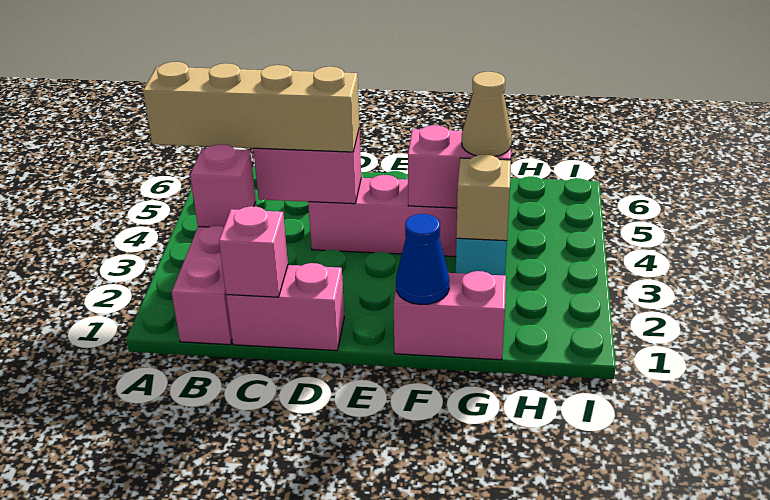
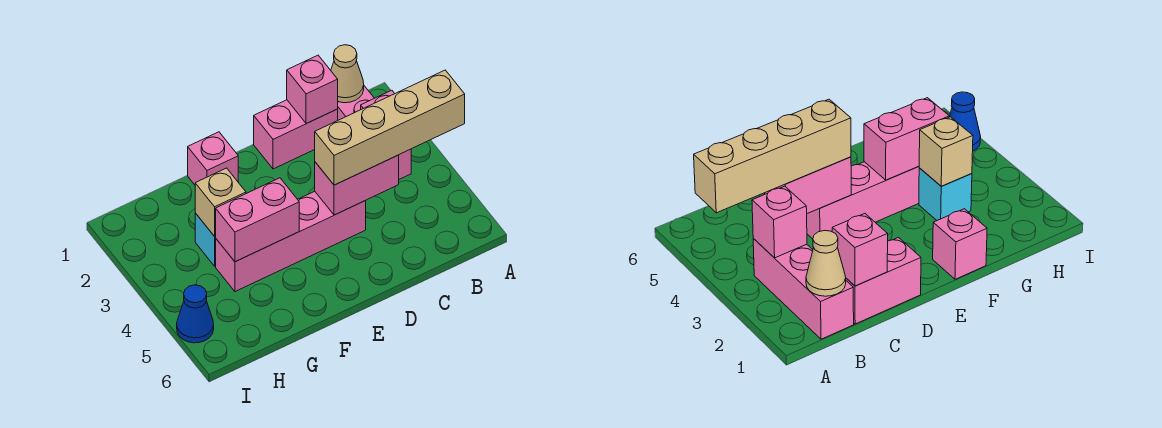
pink brick F1:G1 level 1 -> pink brick F1 level 1
blue cone F1 level 2 -> blue cone I5 level 1
tan cone G4 level 3 -> tan cone B1 level 2

